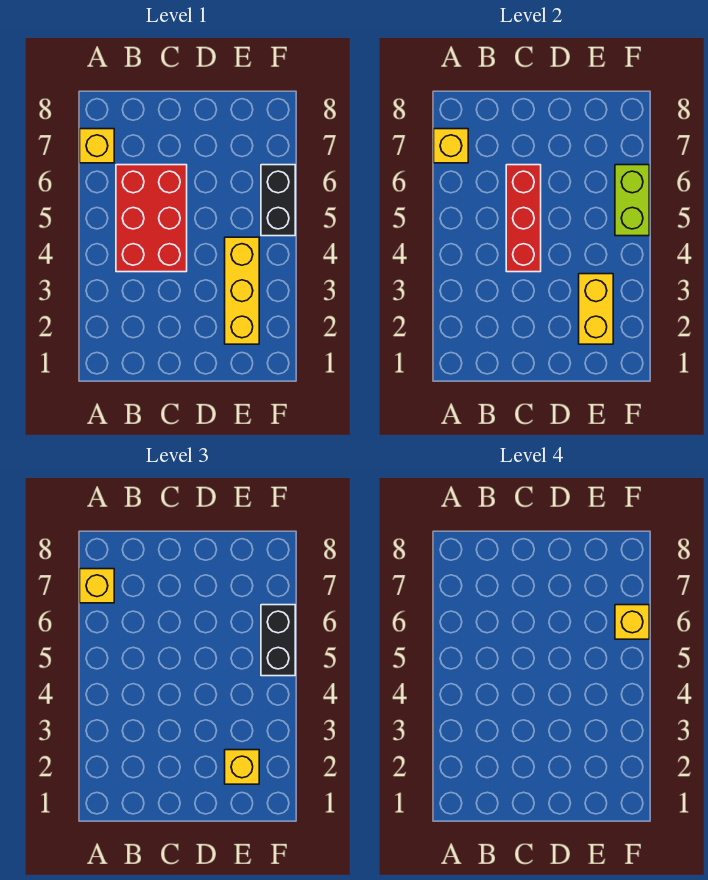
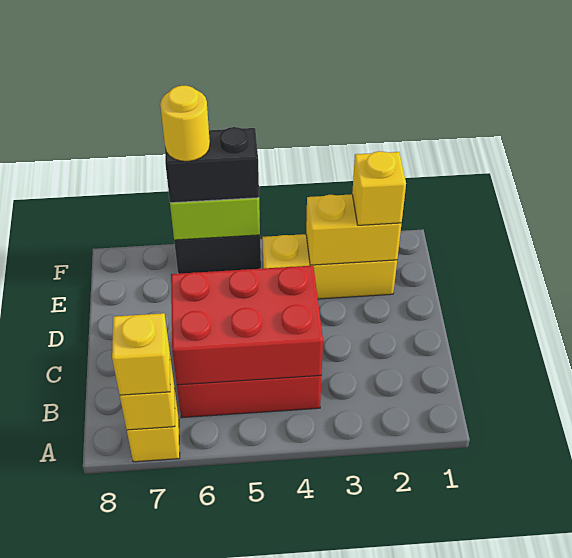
red brick C4:C6 level 2 -> red brick B4:C6 level 2
yellow brick F6 level 4 -> yellow round brick F6 level 4

